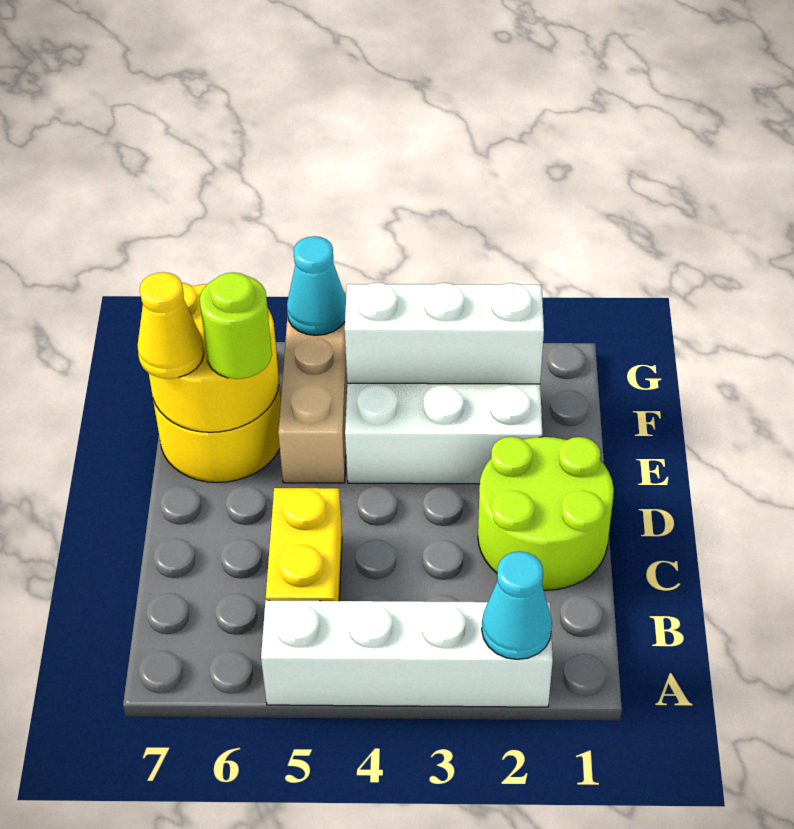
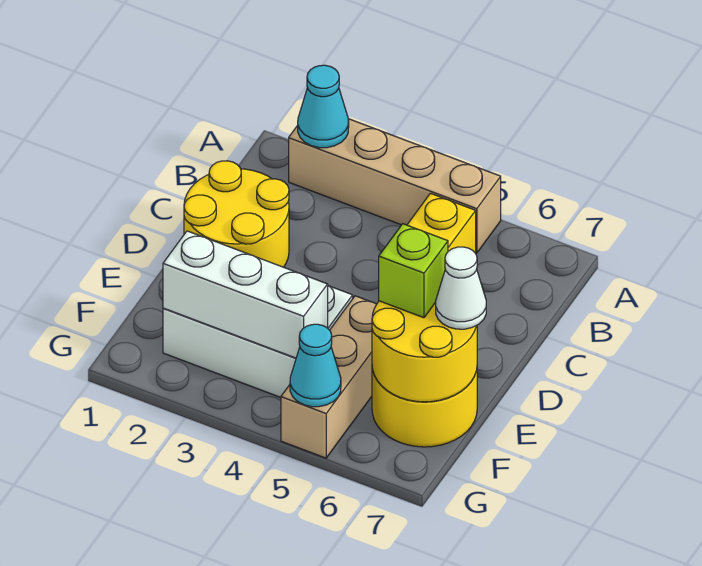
white brick A2:A5 level 1 -> tan brick A2:A5 level 1
lime round brick C1:D2 level 1 -> yellow round brick C1:D2 level 1
lime round brick E6 level 3 -> lime brick E6 level 3
yellow cone E7 level 3 -> white cone E7 level 3

